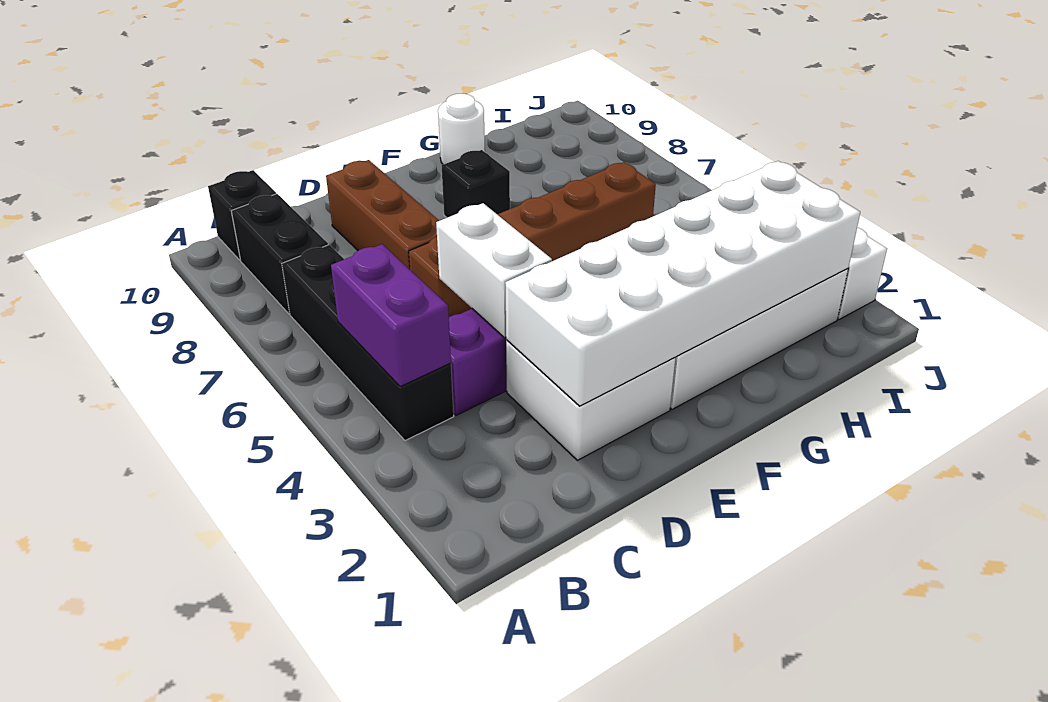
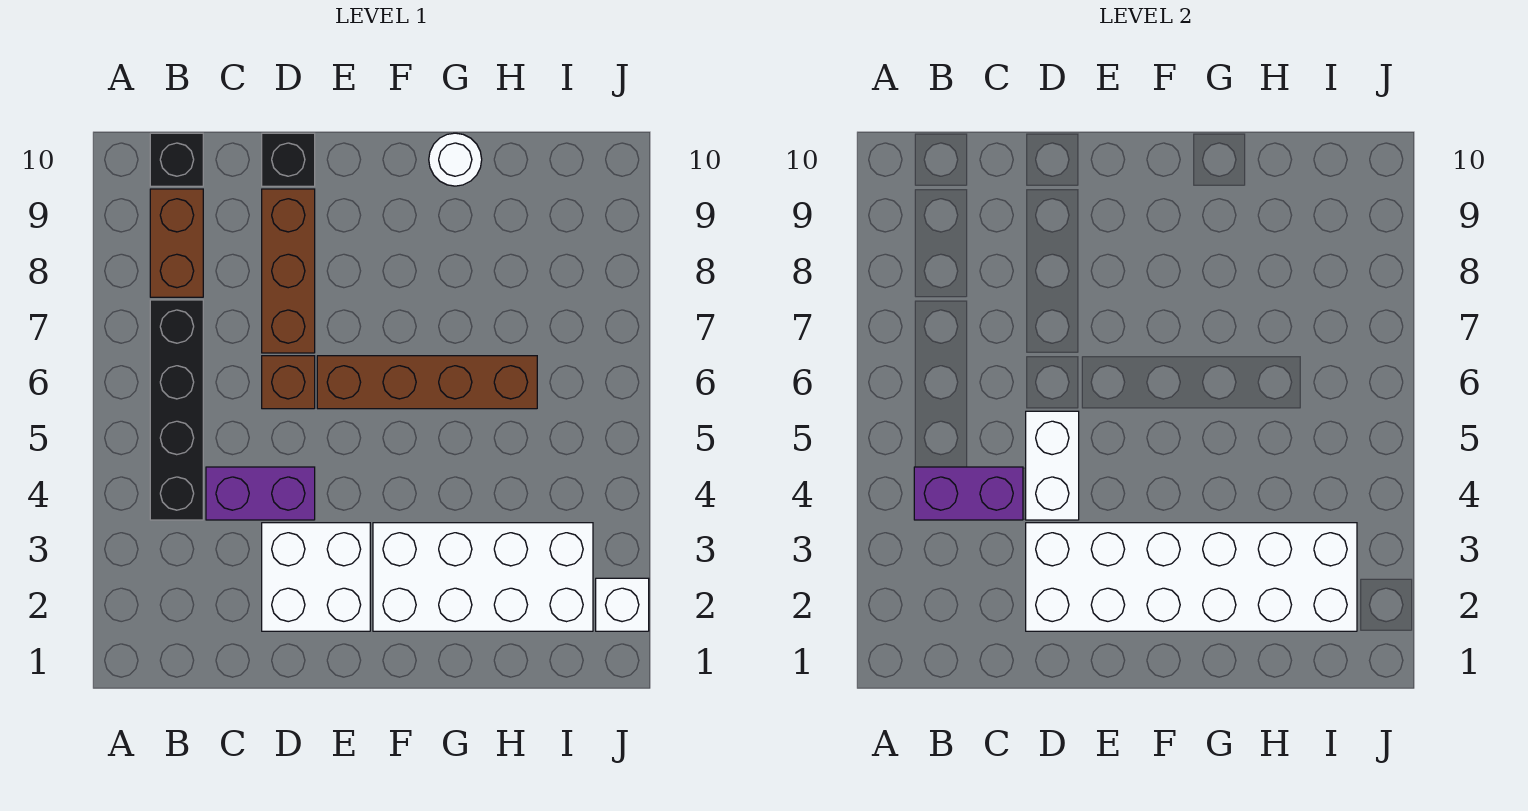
purple brick B4:B5 level 2 -> purple brick B4:C4 level 2
black brick B8:B9 level 1 -> brown brick B8:B9 level 1
black brick F8 level 1 -> black brick D10 level 1

